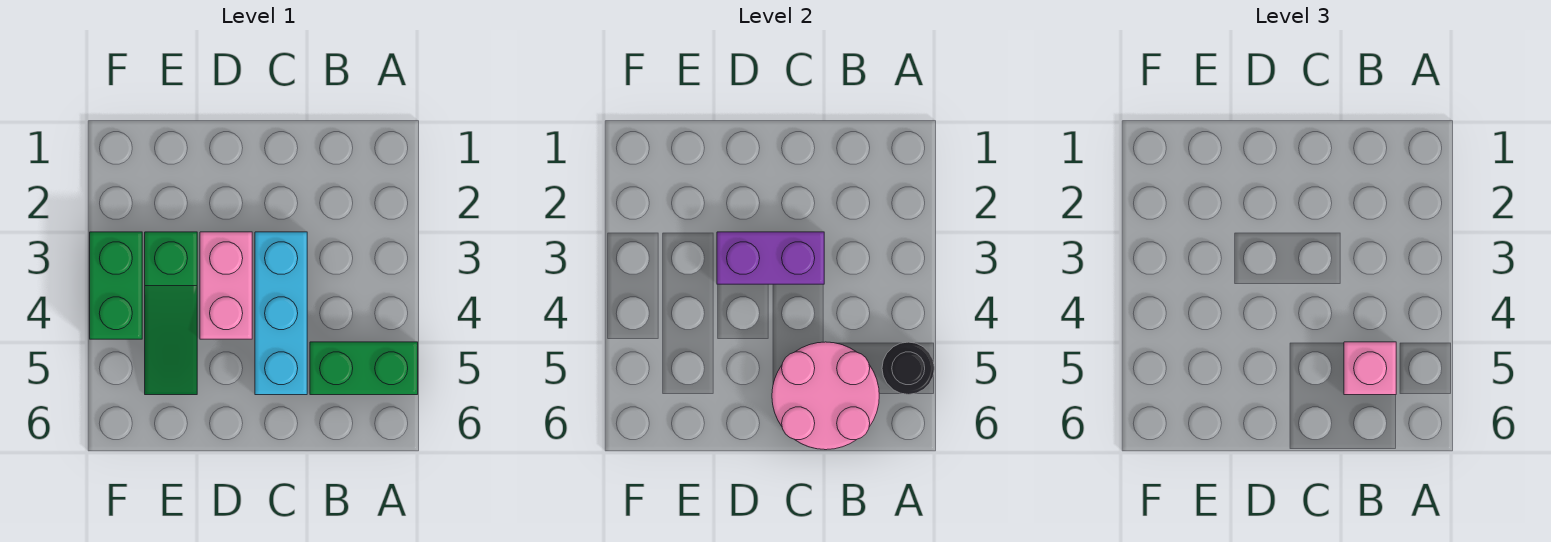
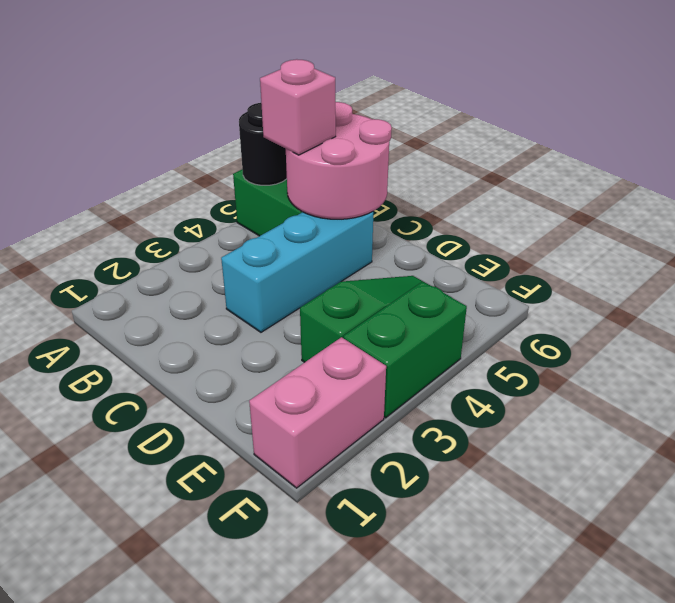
purple brick C3:D3 level 2 -> none
pink brick D3:D4 level 1 -> pink brick F1:F2 level 1

